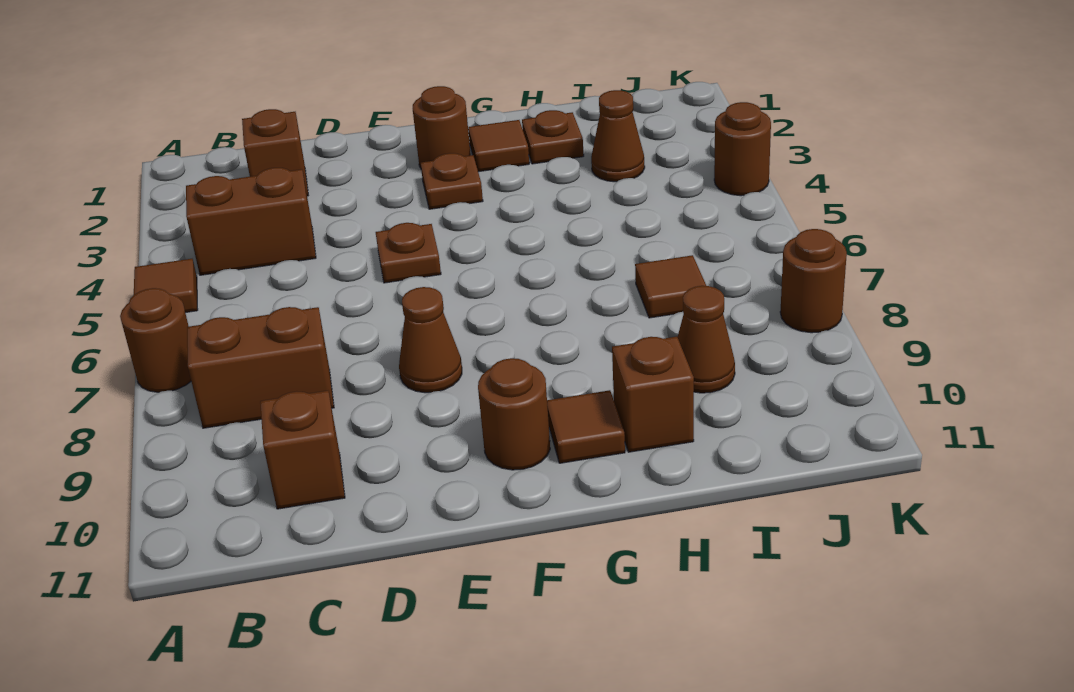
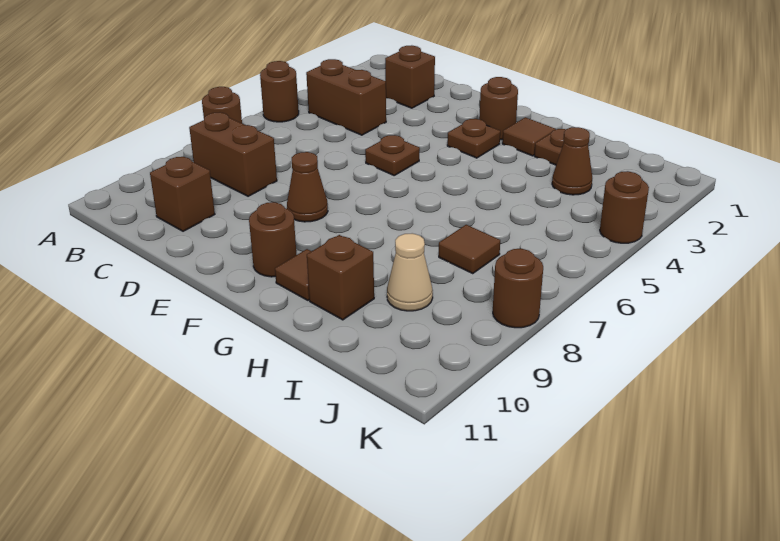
brown tile A5 level 1 -> brown round brick A5 level 1
brown cone I9 level 1 -> tan cone I9 level 1

